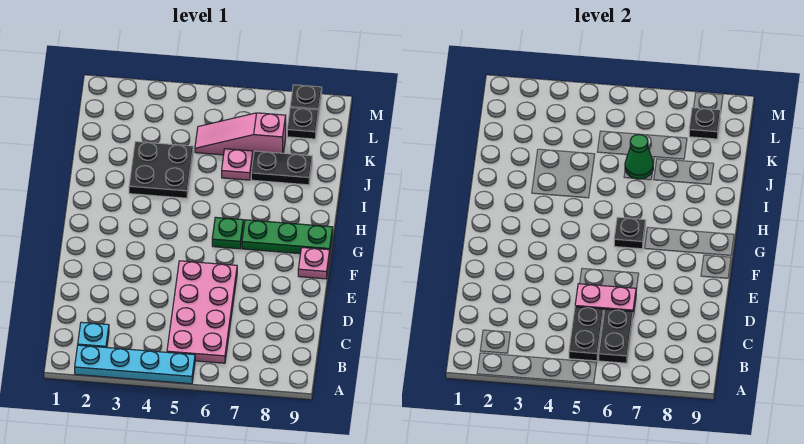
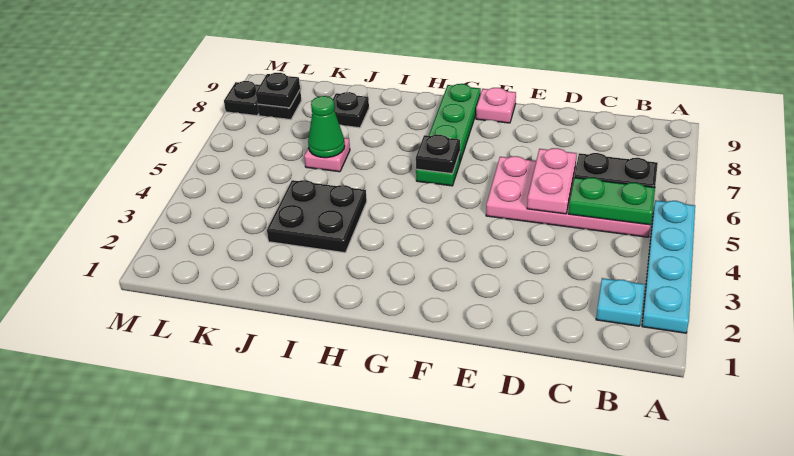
black plate B5:C5 level 2 -> green plate B5:C5 level 2
black plate J7:J8 level 1 -> black plate J8 level 1
pink slope K5:K7 level 1 top 7 -> none

